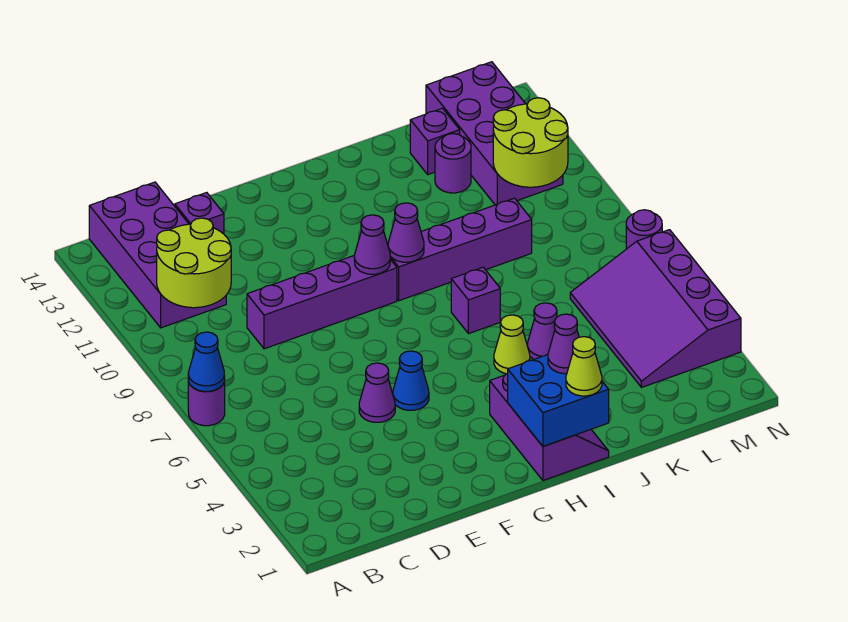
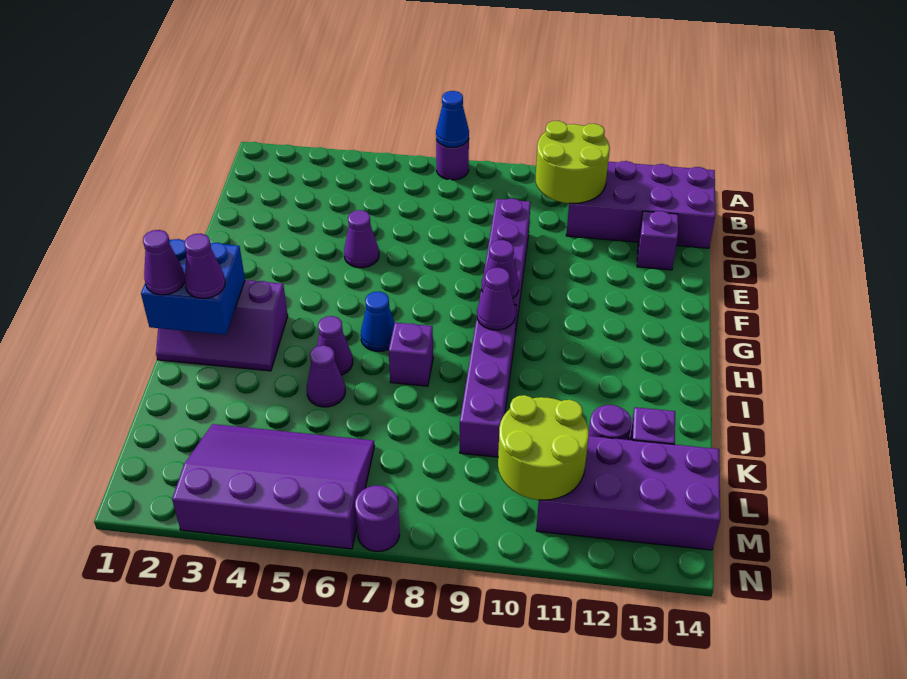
blue cone F5 level 1 -> blue cone H6 level 1
lime cone I1 level 3 -> purple cone I1 level 3
lime cone I5 level 1 -> purple cone I5 level 1

